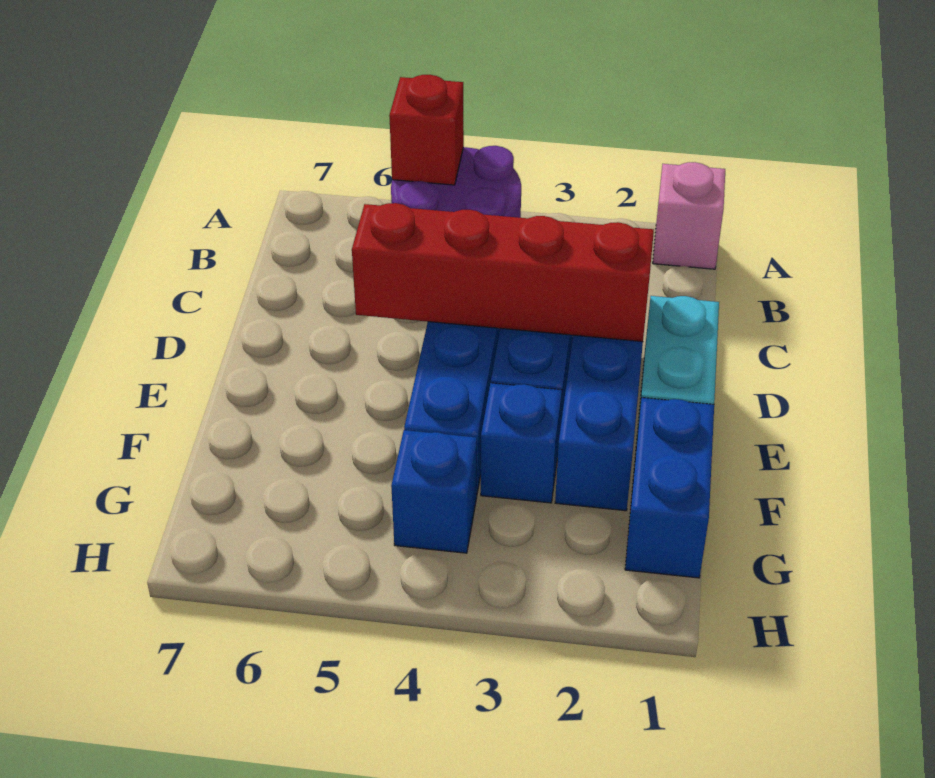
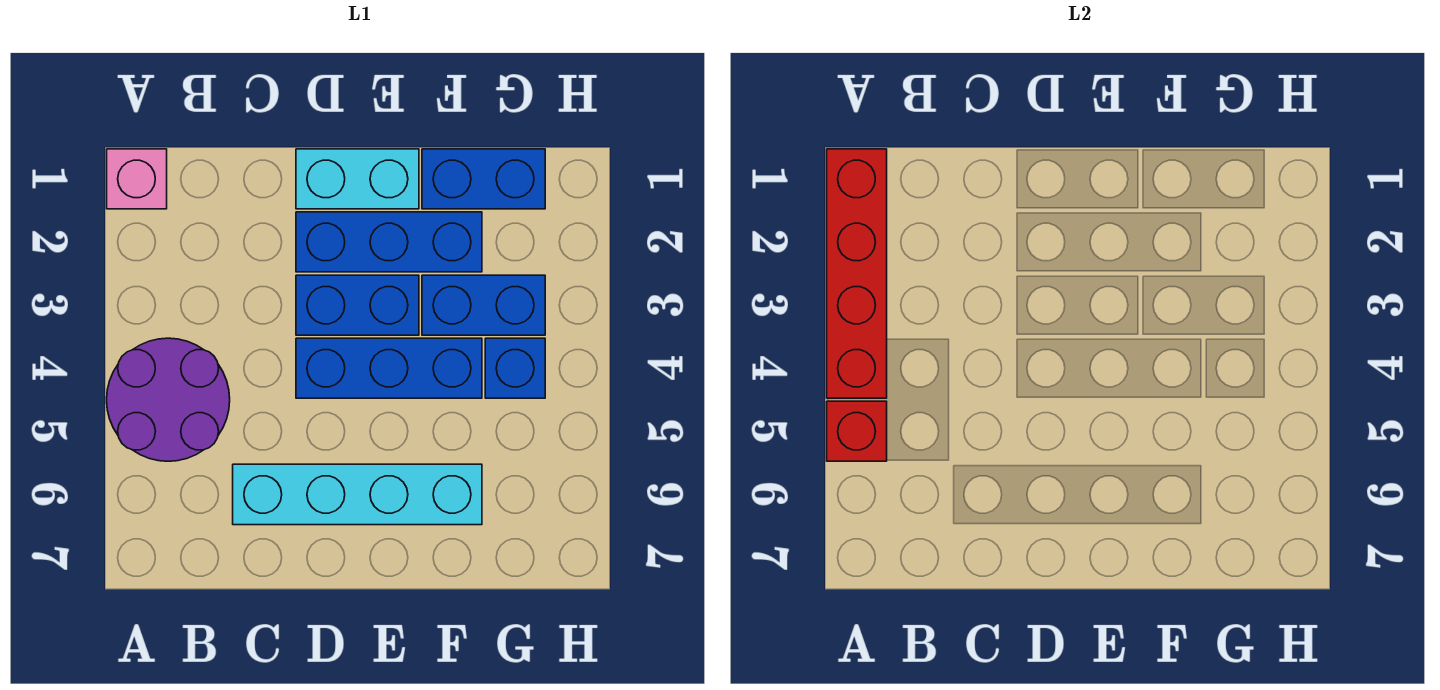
none -> cyan brick C6:F6 level 1
red brick D2:D5 level 2 -> red brick A1:A4 level 2
blue brick F3 level 1 -> blue brick F3:G3 level 1

